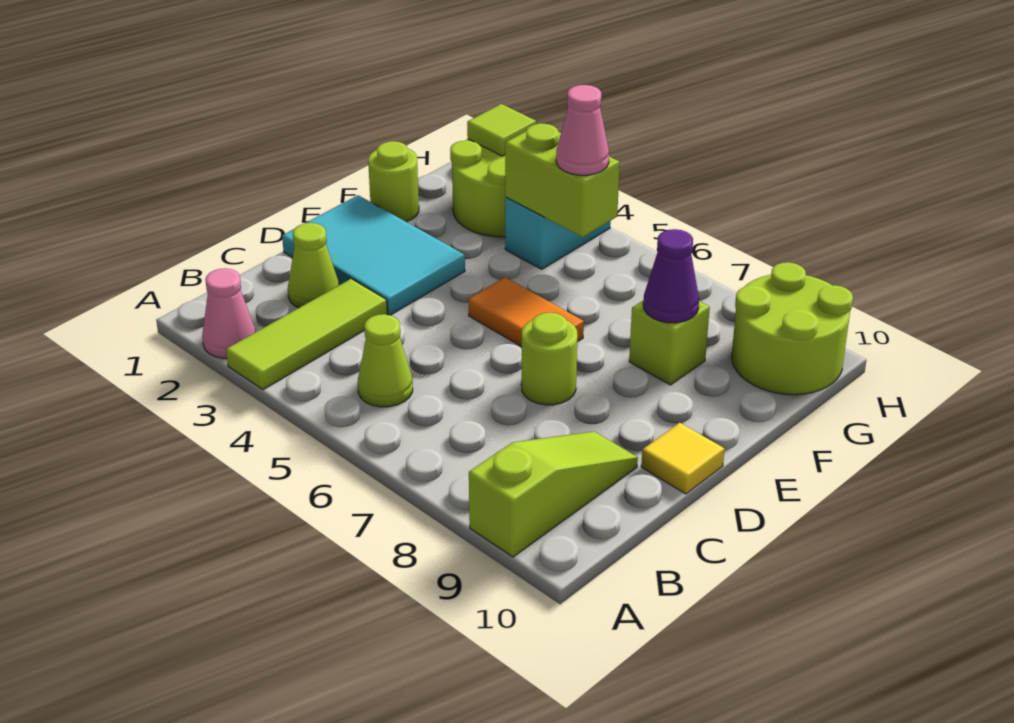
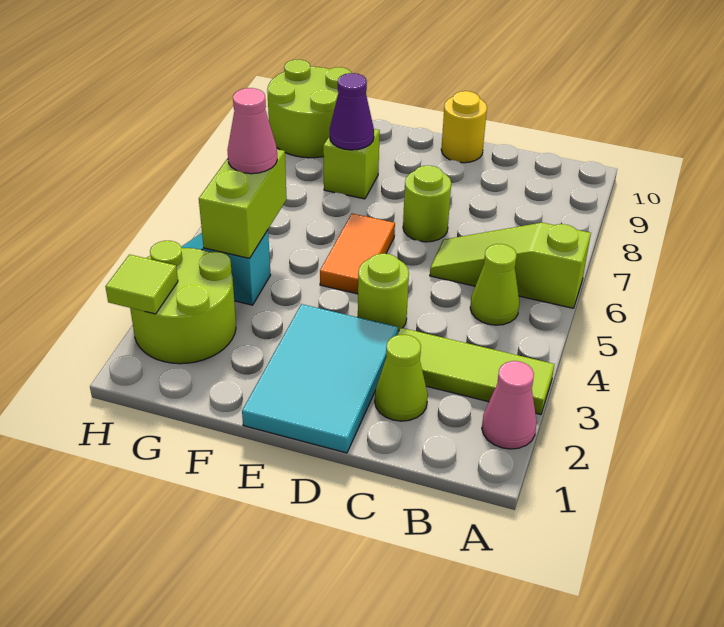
lime slope A9:C9 level 1 top A -> lime slope A6:C6 level 1 top A
yellow tile D10 level 1 -> yellow round brick D10 level 1
lime round brick F1 level 1 -> lime round brick D4 level 1

